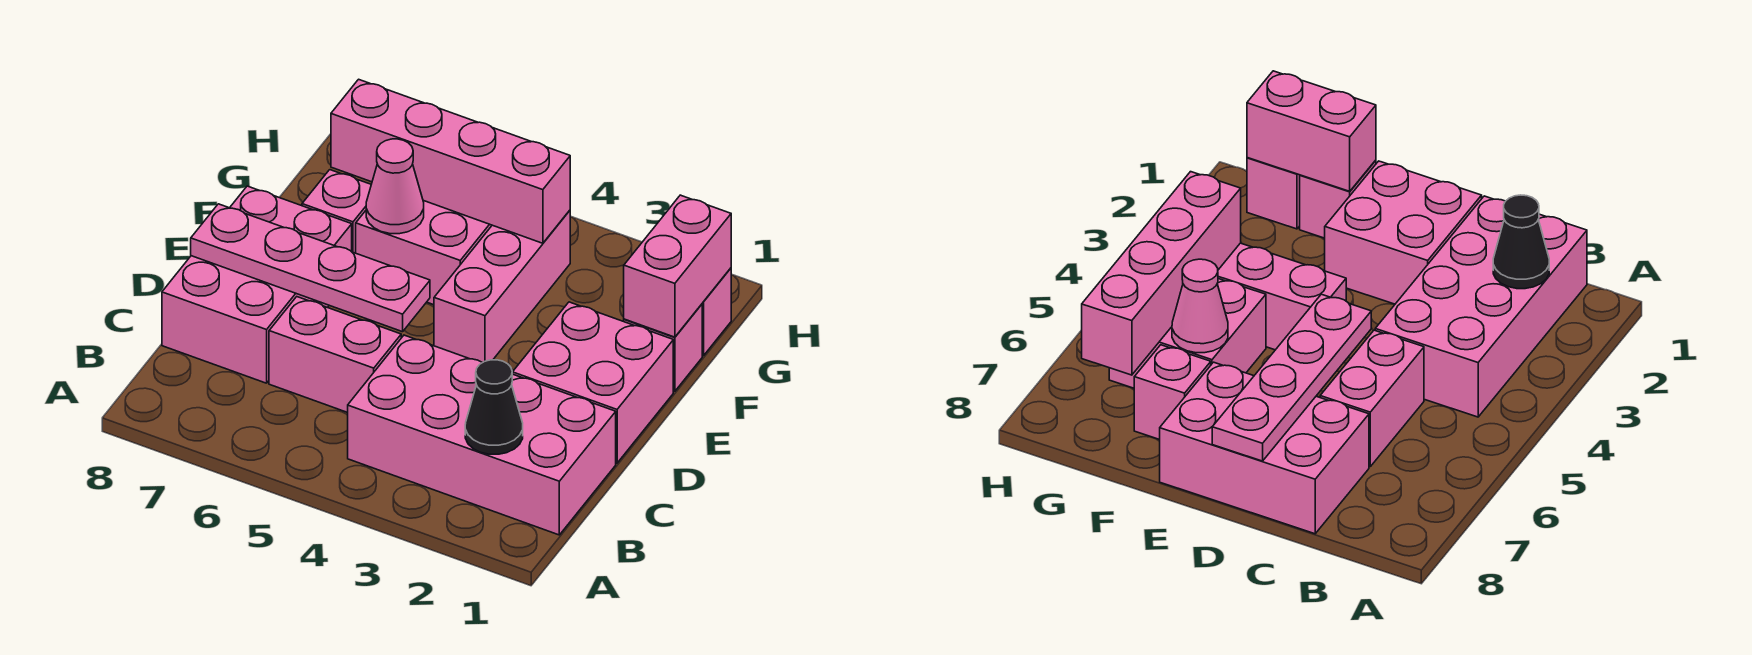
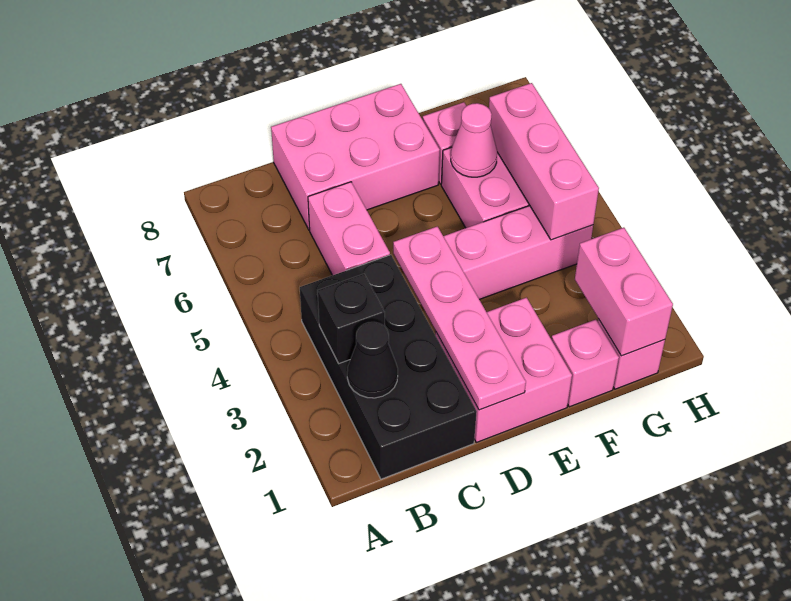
pink brick B1:C4 level 1 -> black brick B1:C4 level 1
none -> black brick B3 level 2
pink plate D5:D8 level 2 -> pink plate D1:D4 level 2
pink brick F1:G1 level 2 -> pink brick G1:G2 level 2
pink brick G4:G7 level 2 -> pink brick G4:G6 level 2

